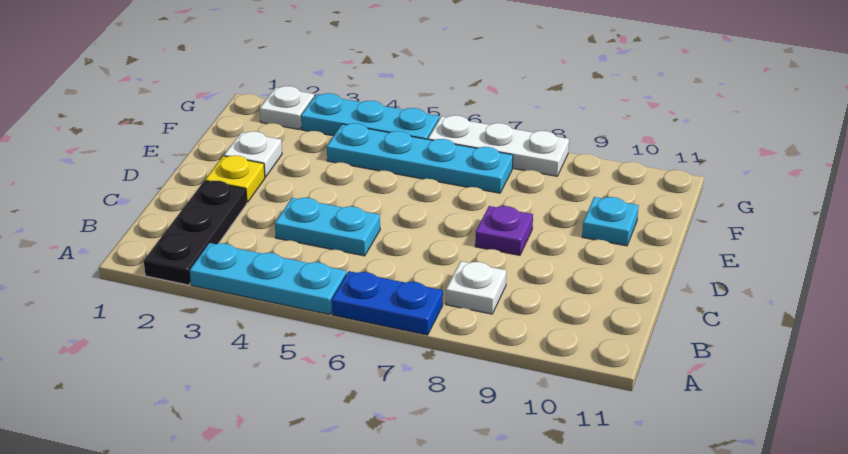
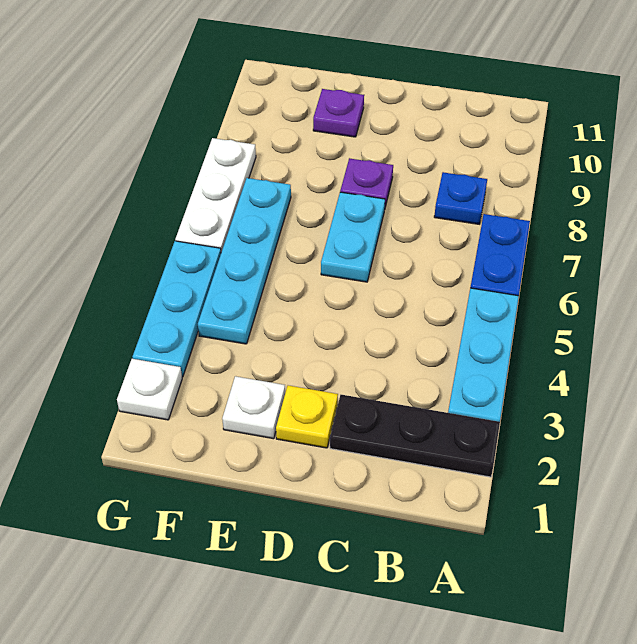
white plate B8 level 1 -> blue plate B8 level 1
cyan plate C4:C5 level 1 -> cyan plate D6:D7 level 1
cyan plate E10 level 1 -> purple plate E10 level 1

